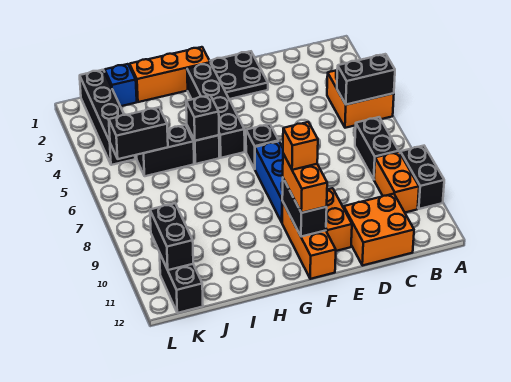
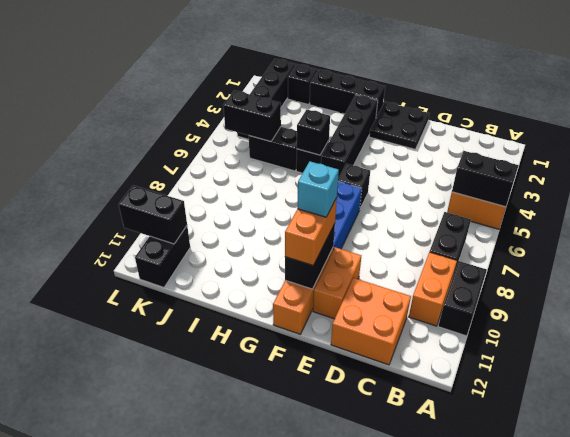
orange brick F10 level 4 -> cyan brick F10 level 4
orange brick G1:I1 level 1 -> black brick G1:I1 level 1
blue brick J1 level 1 -> black brick J1 level 1
black brick K10:K11 level 2 -> black brick K11:L11 level 2

